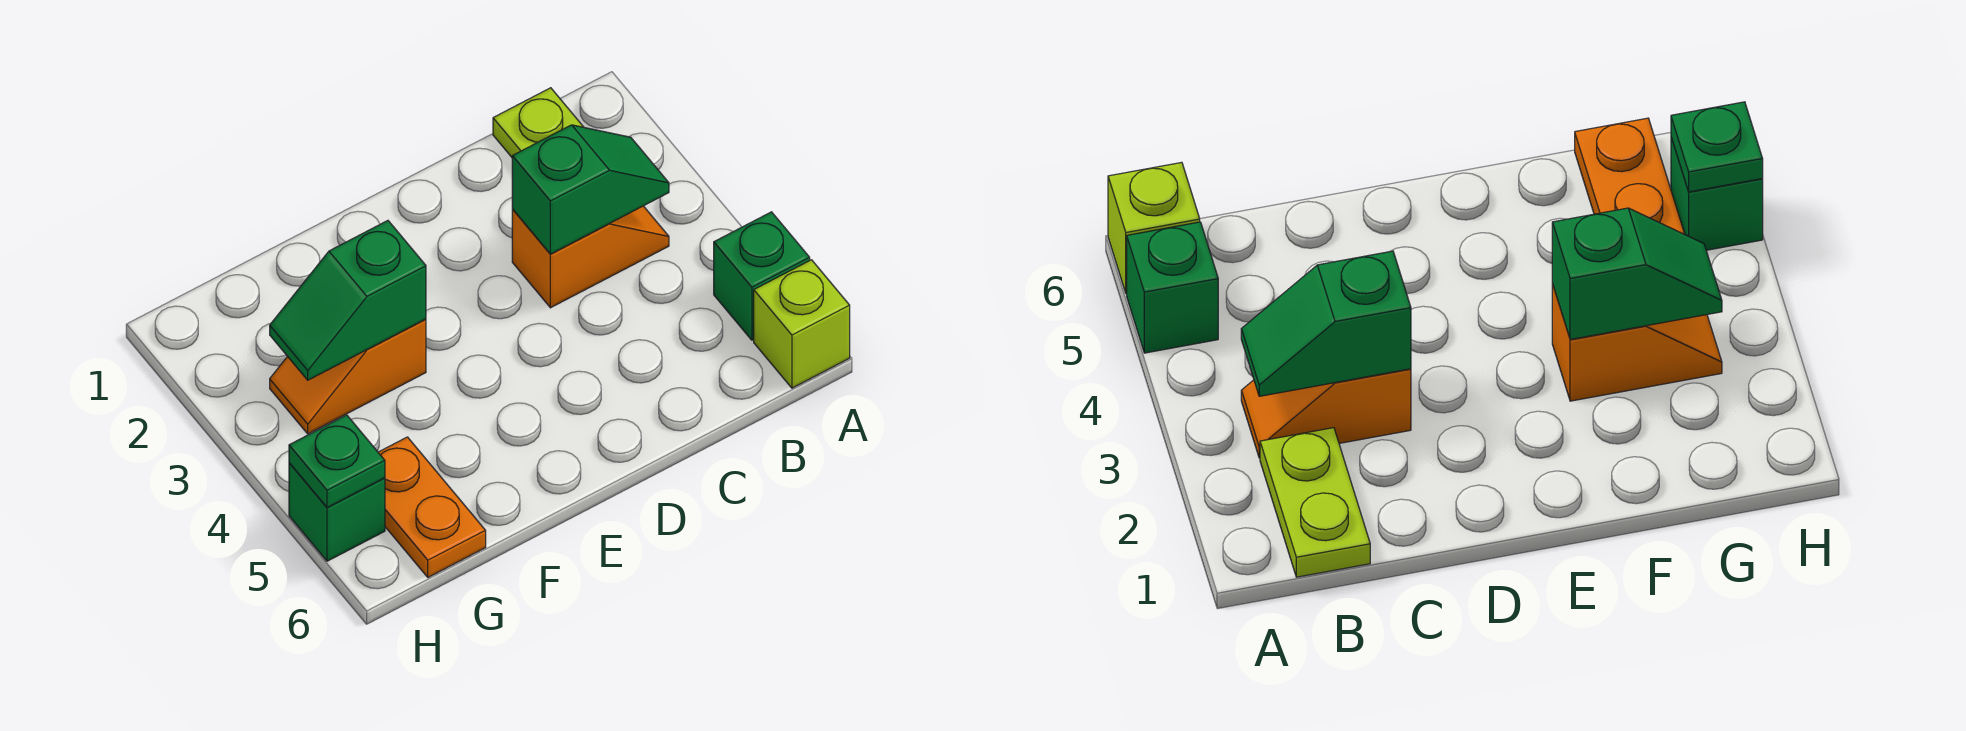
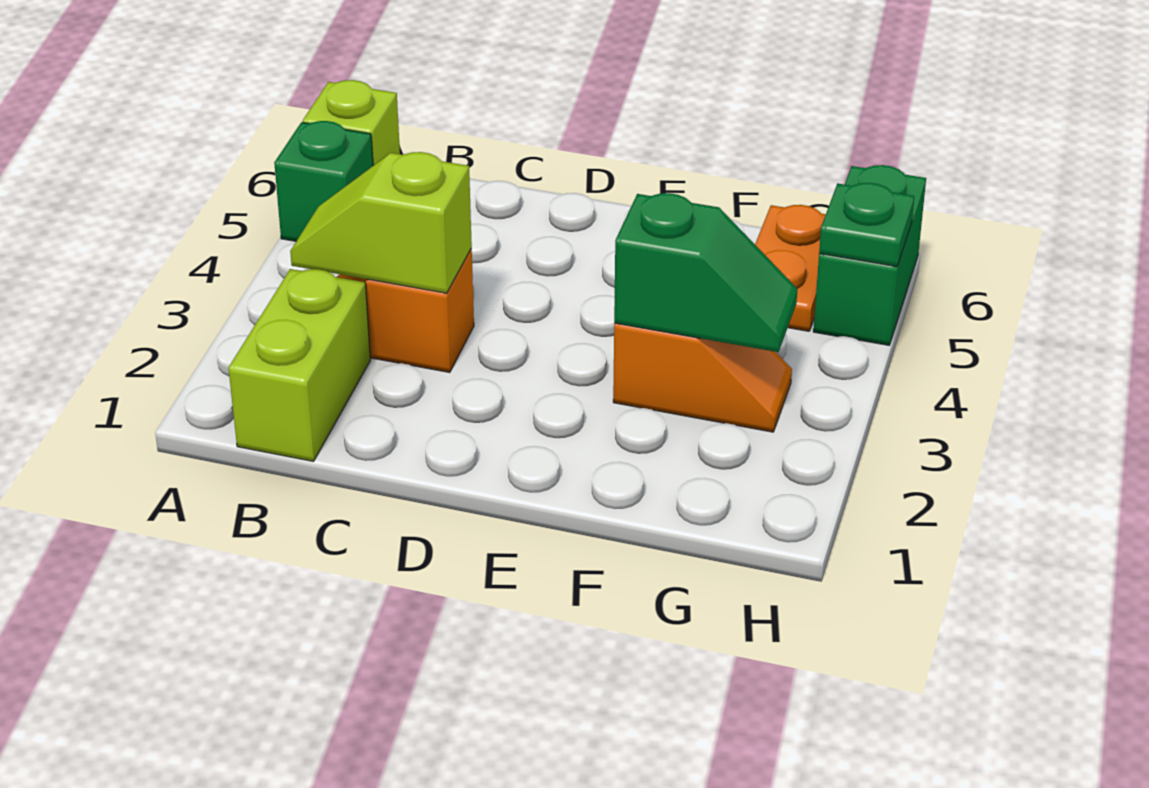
lime plate B1:B2 level 1 -> lime brick B1:B2 level 1
green slope B3:C3 level 2 top C -> lime slope B3:C3 level 2 top C
green brick H5 level 1 -> green brick H5:H6 level 1

